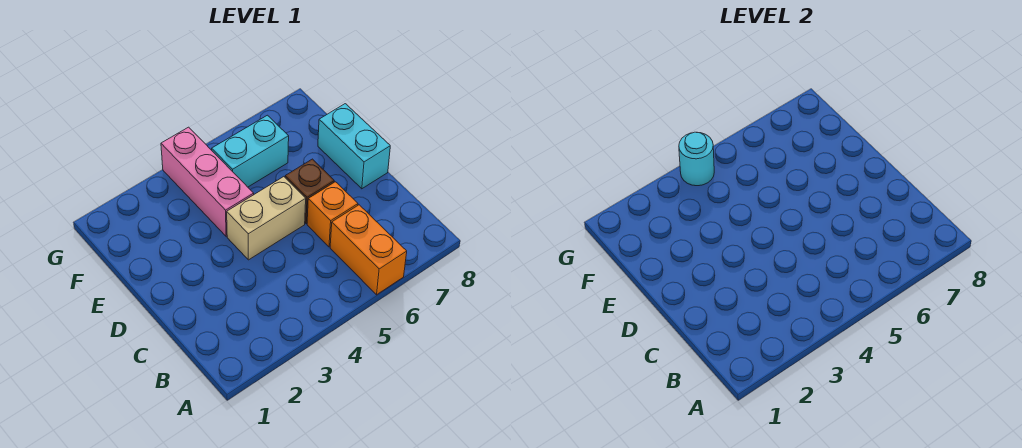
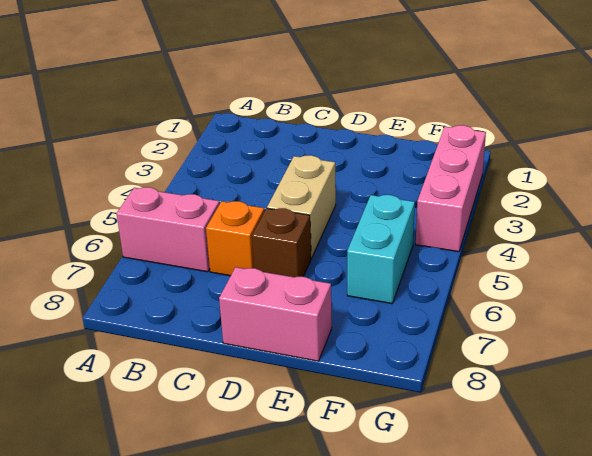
orange brick A6:B6 level 1 -> pink brick A6:B6 level 1
cyan brick D8:E8 level 1 -> pink brick D8:E8 level 1
pink brick E4:G4 level 1 -> pink brick G2:G4 level 1
cyan round brick G4 level 2 -> none

